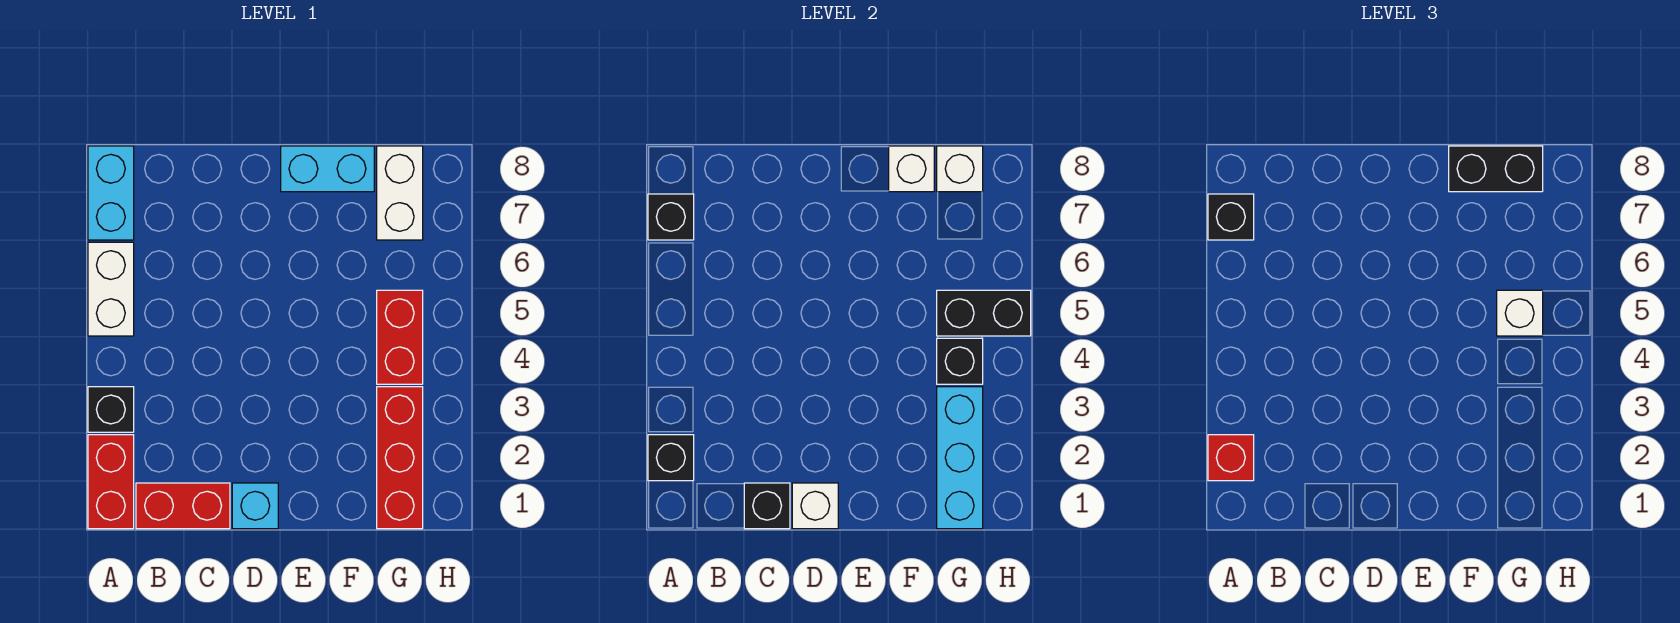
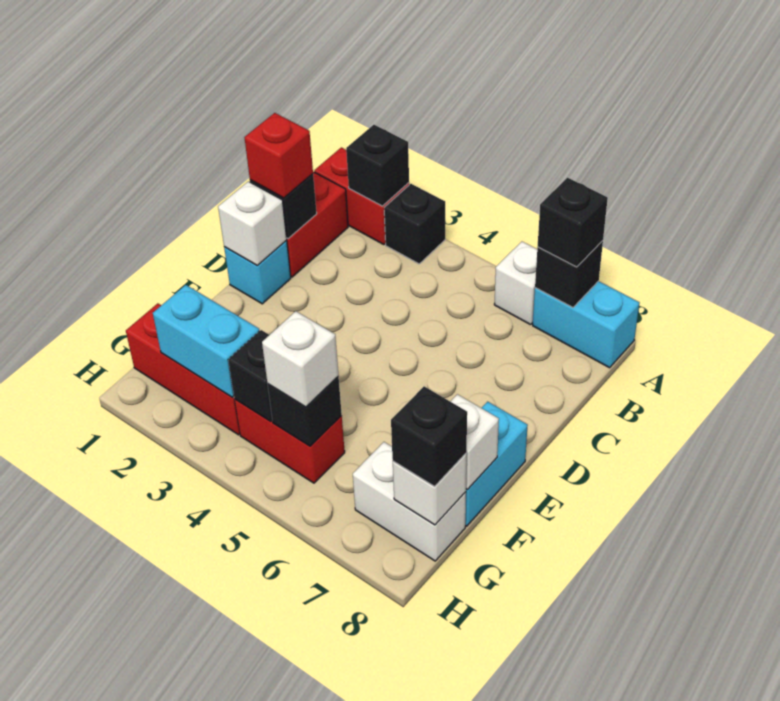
red brick A2 level 3 -> red brick C1 level 3
white brick A5:A6 level 1 -> white brick A6 level 1
black brick F8:G8 level 3 -> black brick G8 level 3
cyan brick G1:G3 level 2 -> cyan brick G2:G3 level 2
black brick G5:H5 level 2 -> black brick G5 level 2

